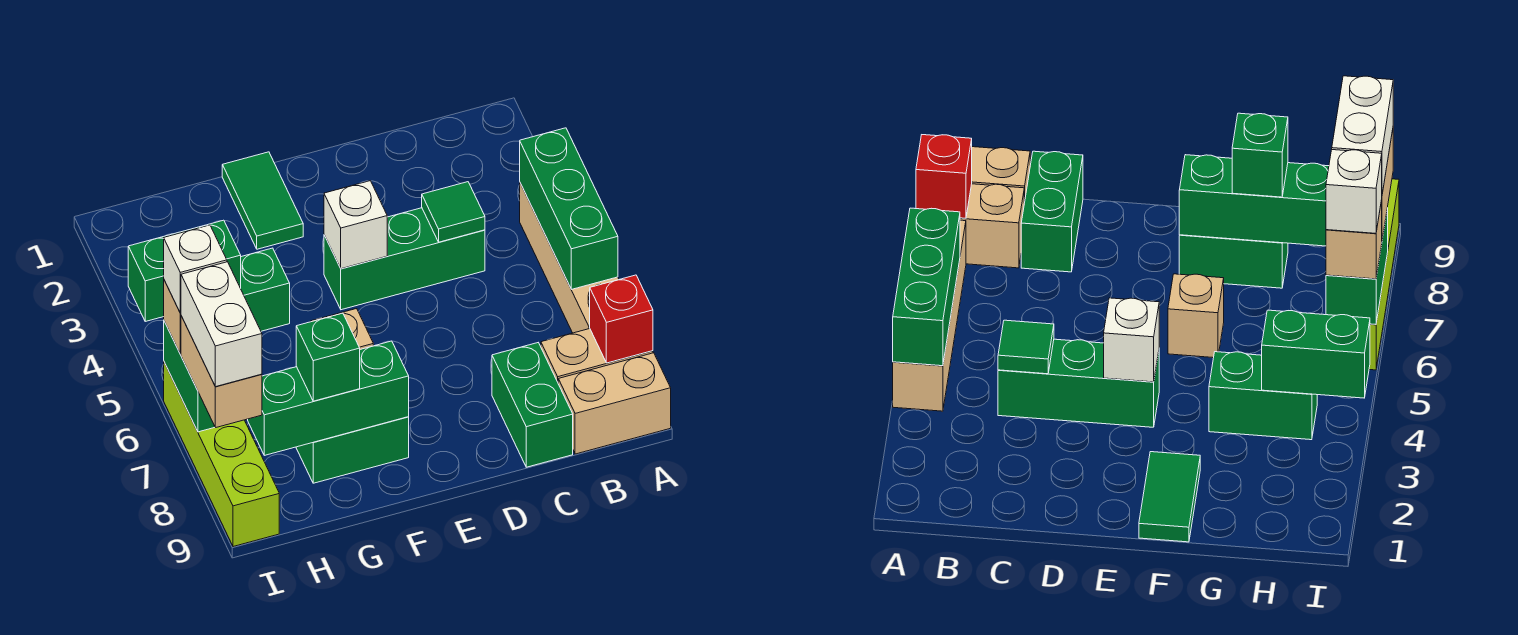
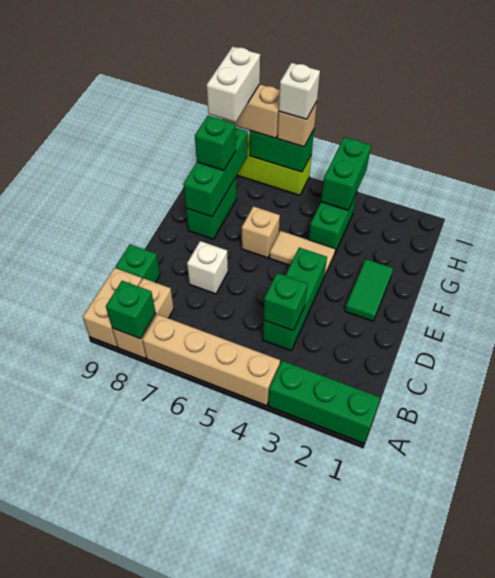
green brick A4:A6 level 2 -> green brick A1:A3 level 1
red brick A8 level 2 -> green brick A8 level 2
green tile C4 level 2 -> green brick C4 level 2
green brick C8:C9 level 1 -> green brick C9 level 1
white brick E4 level 2 -> white brick D7 level 1
green tile F1:F2 level 1 -> green tile E2:F2 level 1
none -> tan tile F4:F5 level 1
white brick I7:I8 level 4 -> white brick H8:I8 level 4

